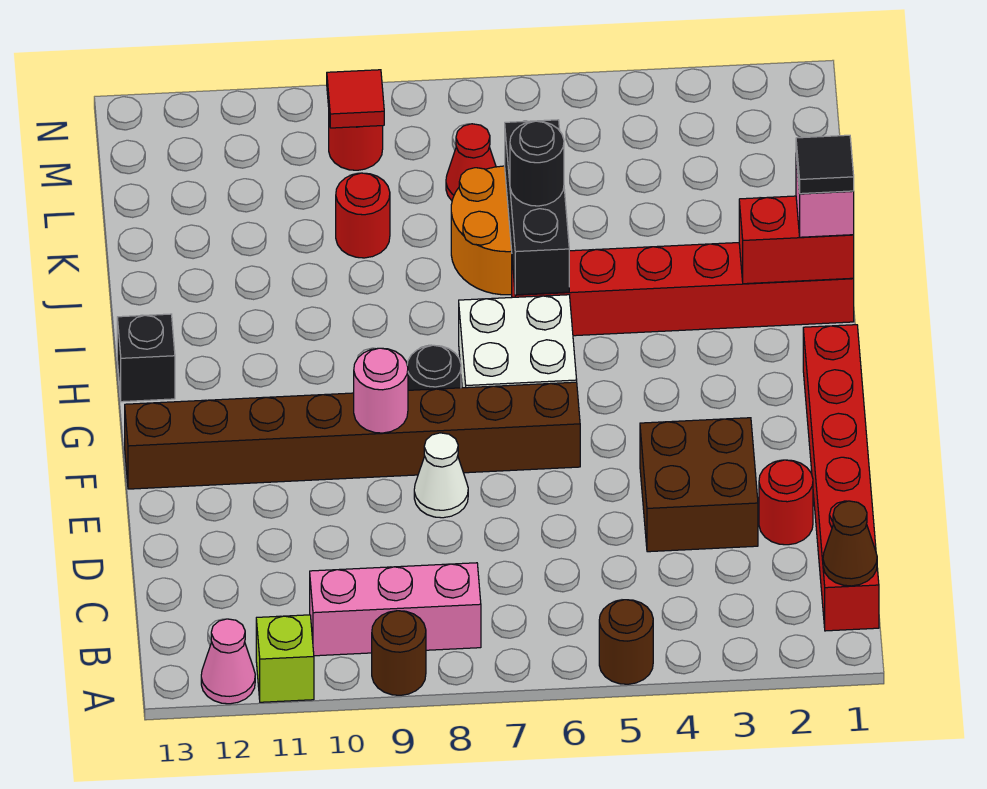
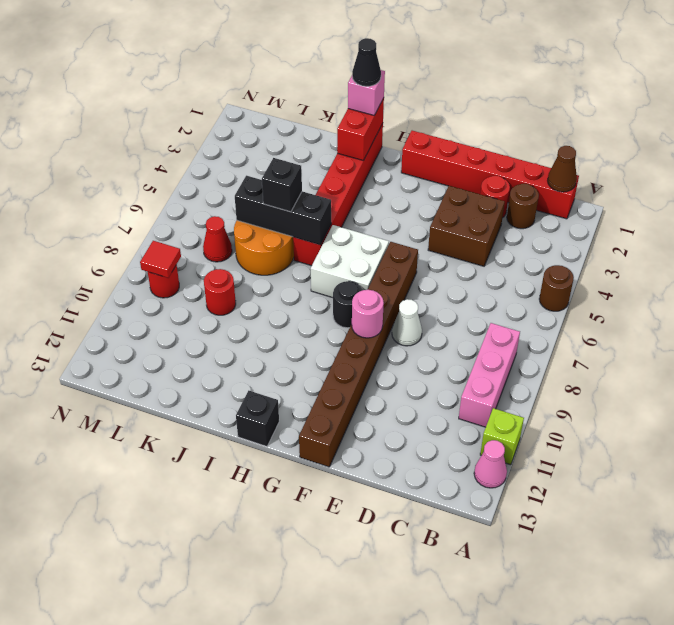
brown round brick A9 level 1 -> brown round brick C2 level 1
black tile I1 level 4 -> black cone I1 level 4
black round brick J6 level 3 -> black brick J6 level 3

